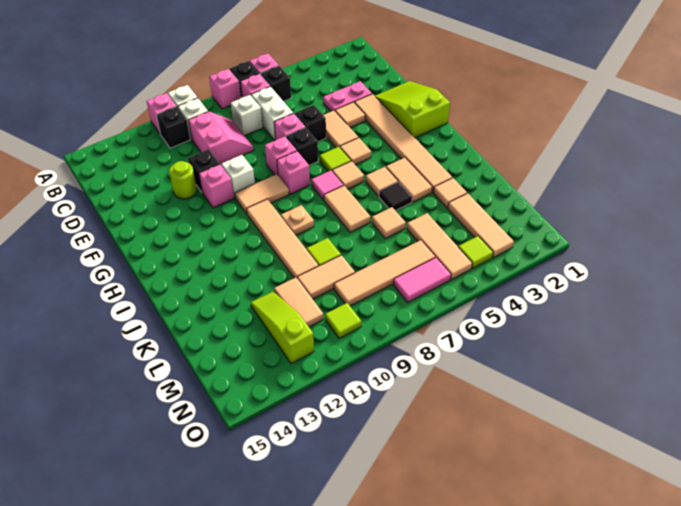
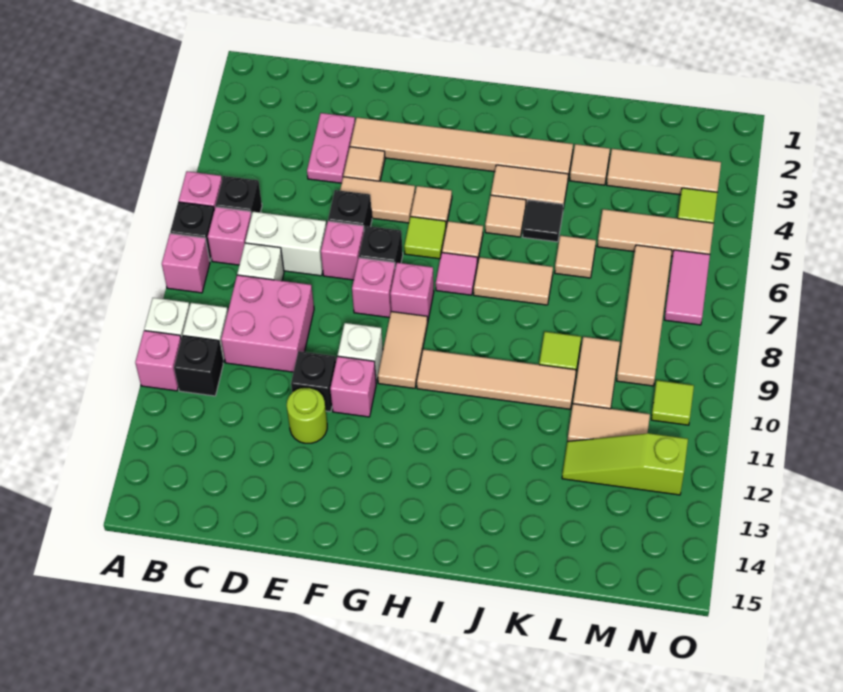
pink slope C9:D10 level 1 top 10 -> pink brick C9:D10 level 1
lime slope E1:G2 level 1 top G -> none
tan plate I9 level 1 -> none

